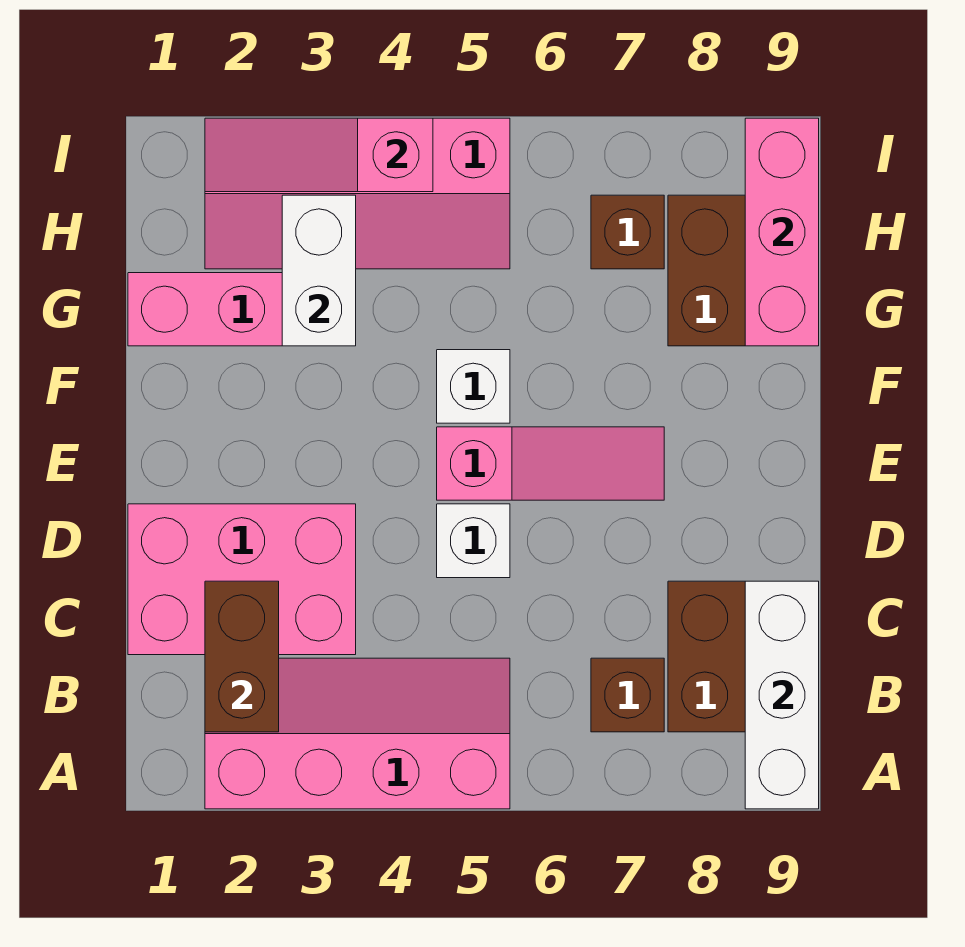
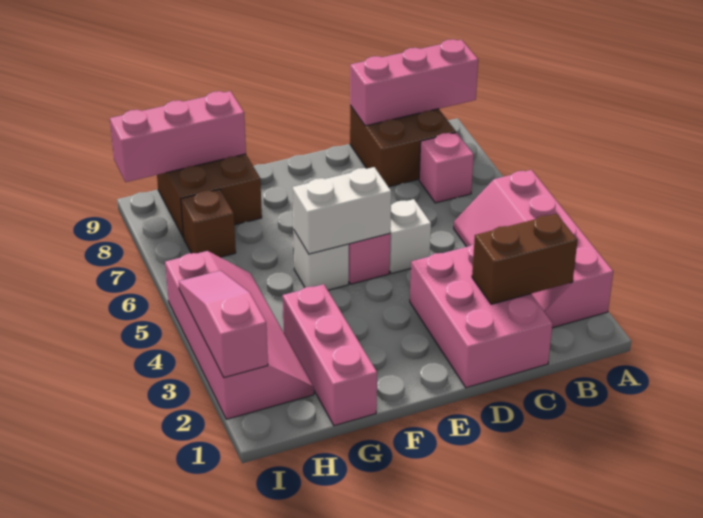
white brick A9:C9 level 2 -> pink brick A9:C9 level 2
brown brick B7 level 1 -> pink brick B7 level 1
white brick G3:H3 level 2 -> white brick E5:F5 level 2
pink slope I2:I4 level 2 top 4 -> pink slope I2:I4 level 2 top 2

